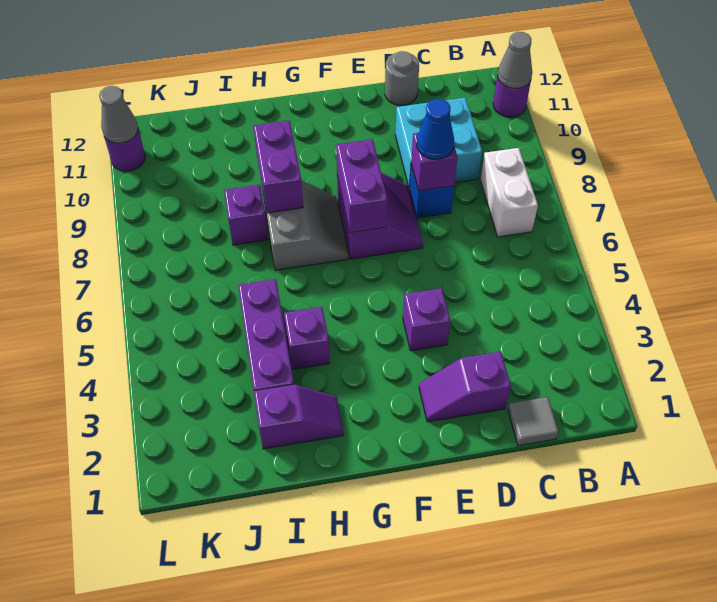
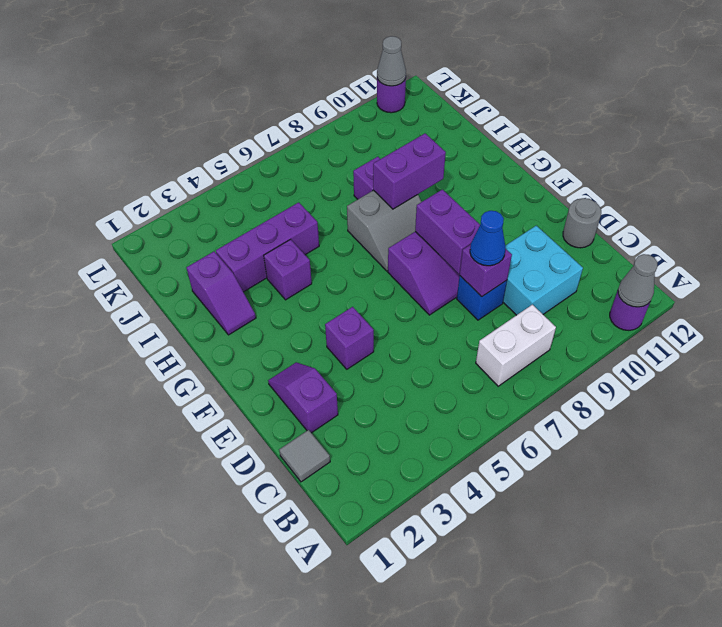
purple brick F7:F8 level 2 -> purple brick E8:F8 level 2

